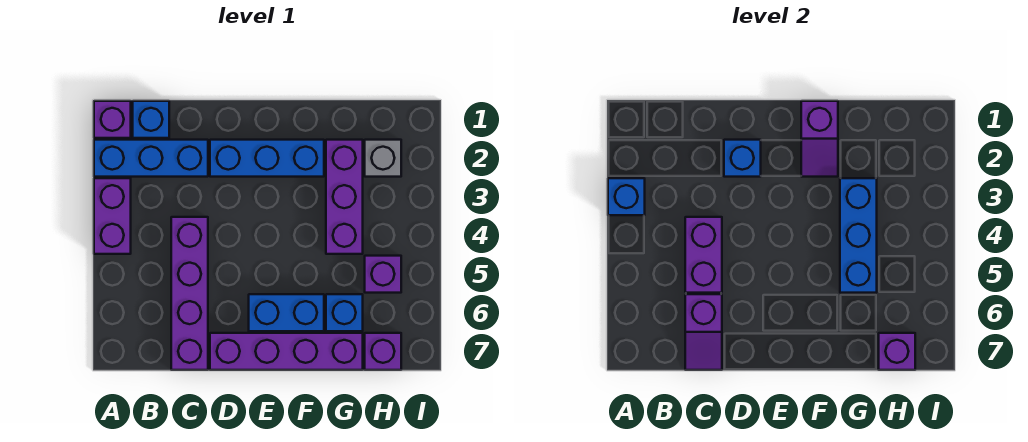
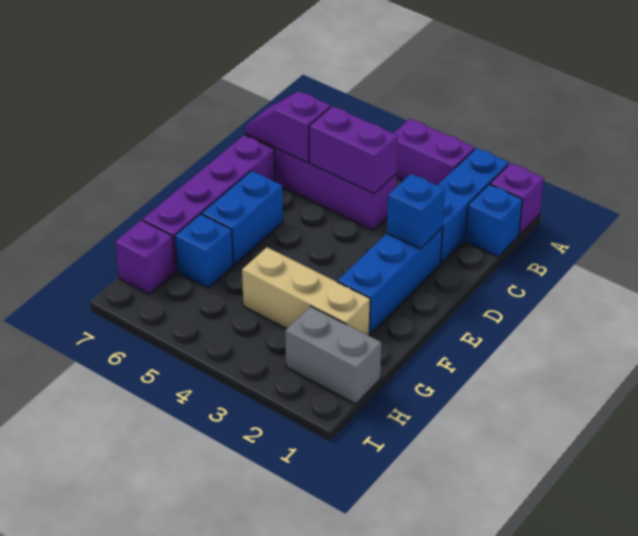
blue brick A3 level 2 -> none
purple slope F1:F2 level 2 top 1 -> none
purple brick G2:G4 level 1 -> tan brick G2:G4 level 1
blue brick G3:G5 level 2 -> none
grey brick H2 level 1 -> grey brick H1:H2 level 1
purple brick H5 level 1 -> none
purple brick H7 level 2 -> none

